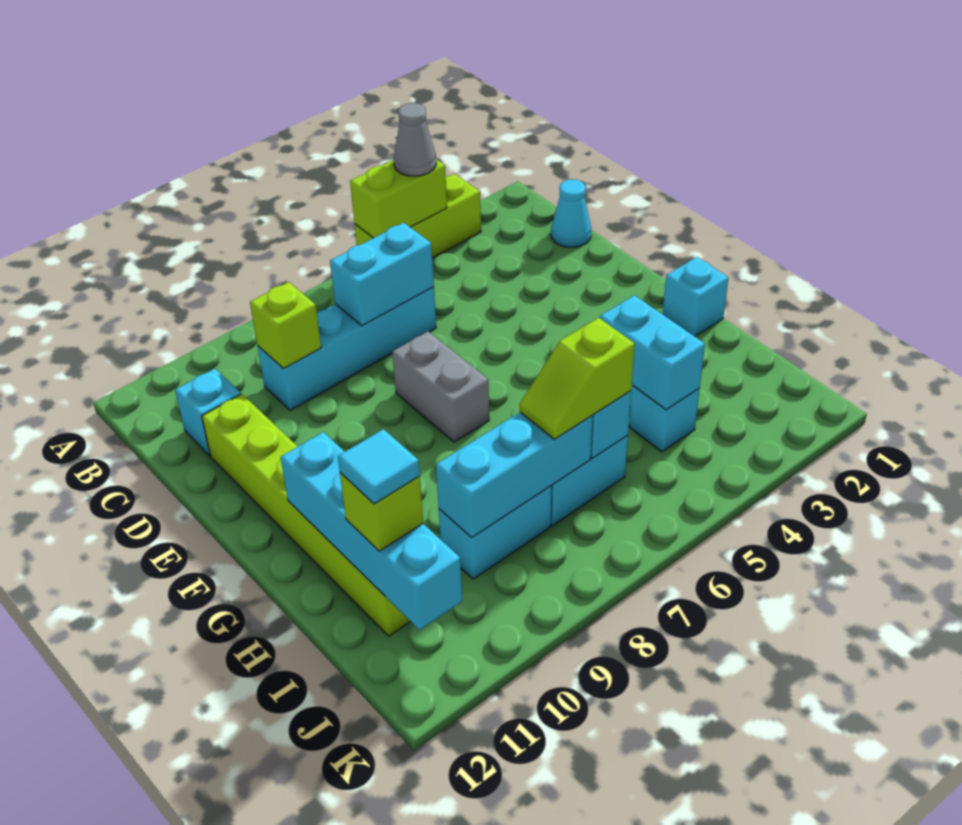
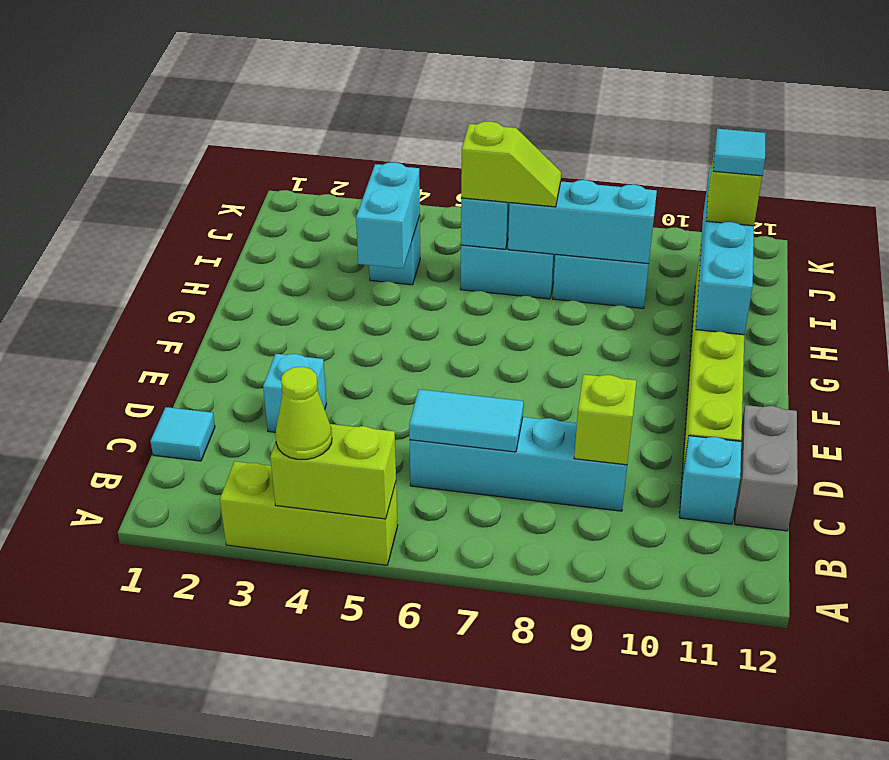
grey cone A4 level 3 -> lime cone A4 level 3
cyan cone C1 level 1 -> cyan tile C1 level 1
cyan brick C6:C7 level 2 -> cyan tile C6:C7 level 2
grey brick E7:F7 level 1 -> grey brick C12:D12 level 1
cyan brick G1 level 1 -> cyan brick D3 level 1

